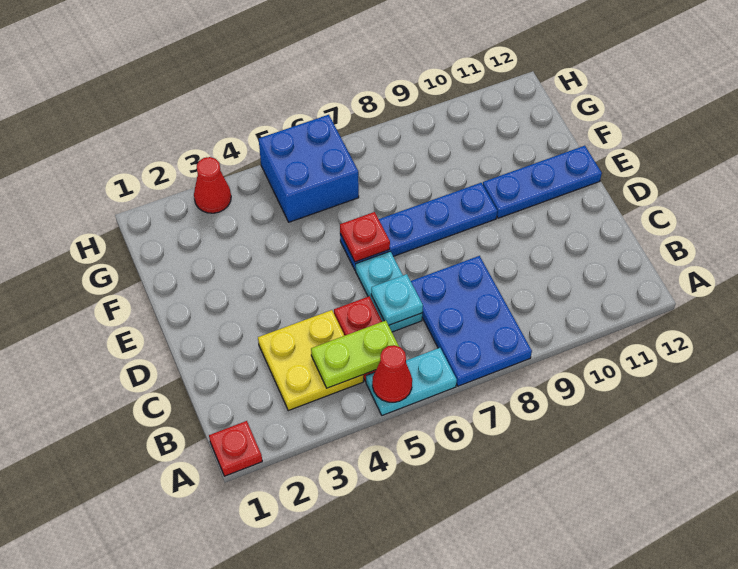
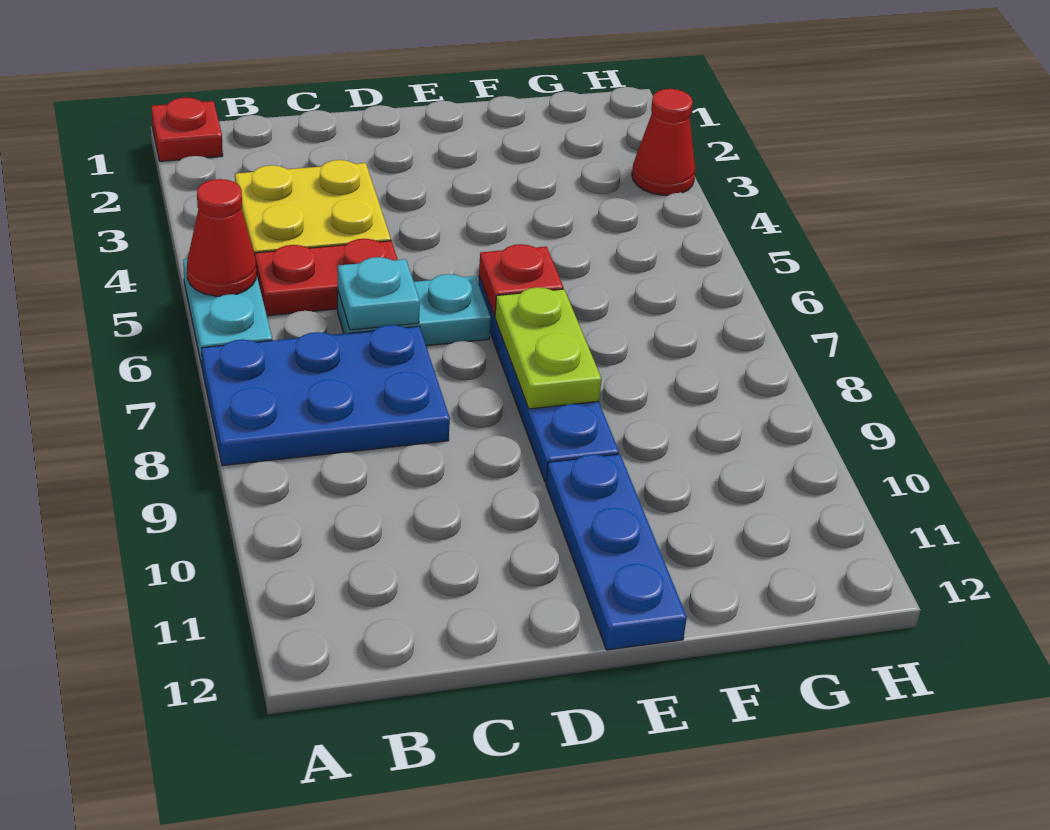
lime plate B4:B5 level 2 -> lime plate E7:E8 level 2
blue brick G5:H6 level 1 -> none

